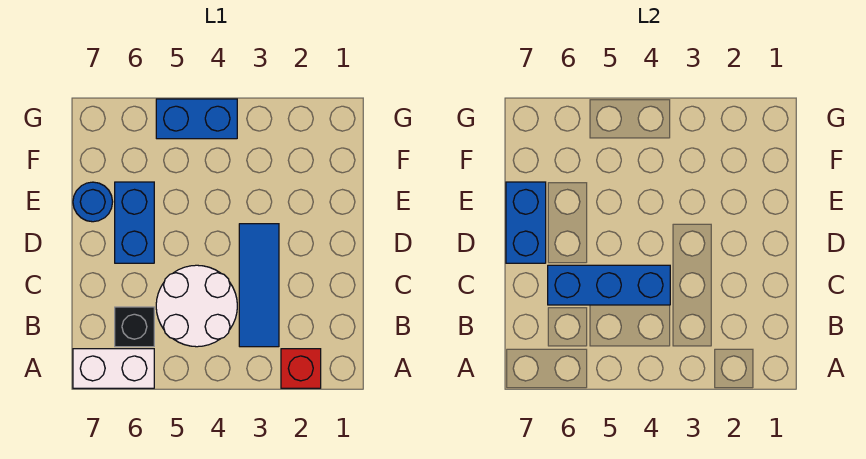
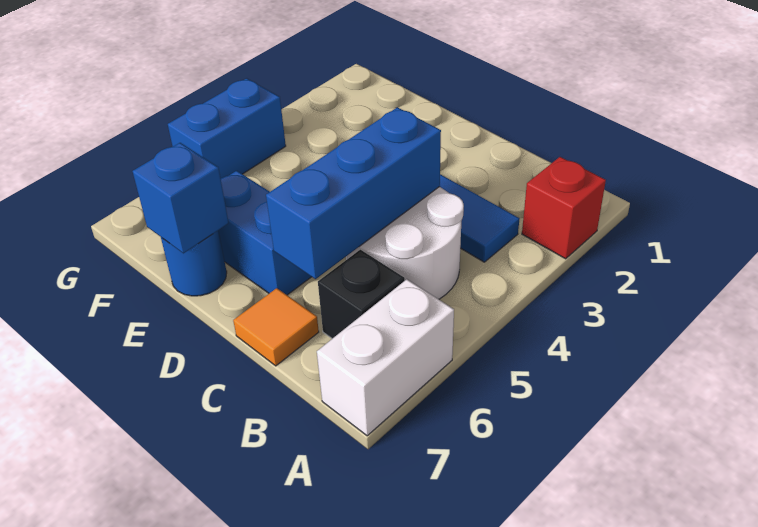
none -> orange tile C7 level 1
blue brick D7:E7 level 2 -> blue brick E7 level 2

